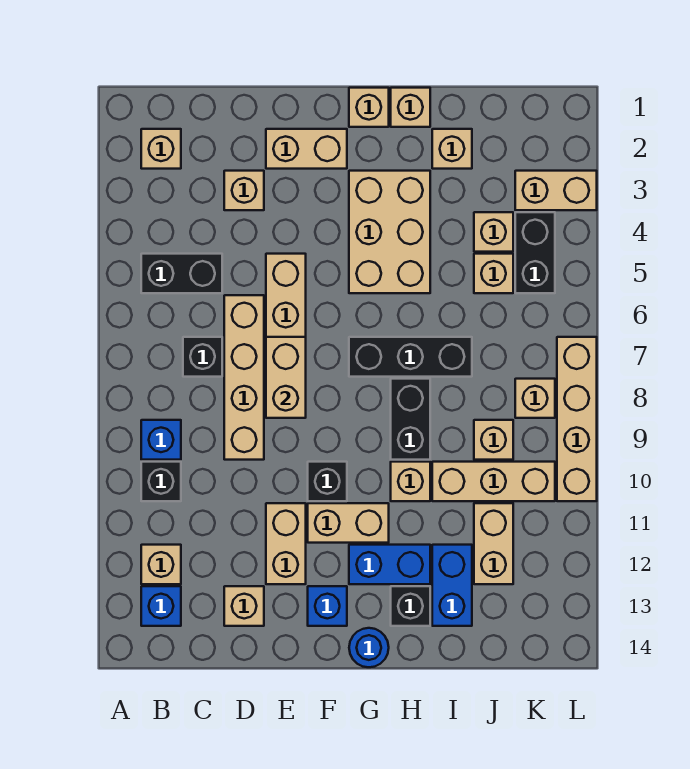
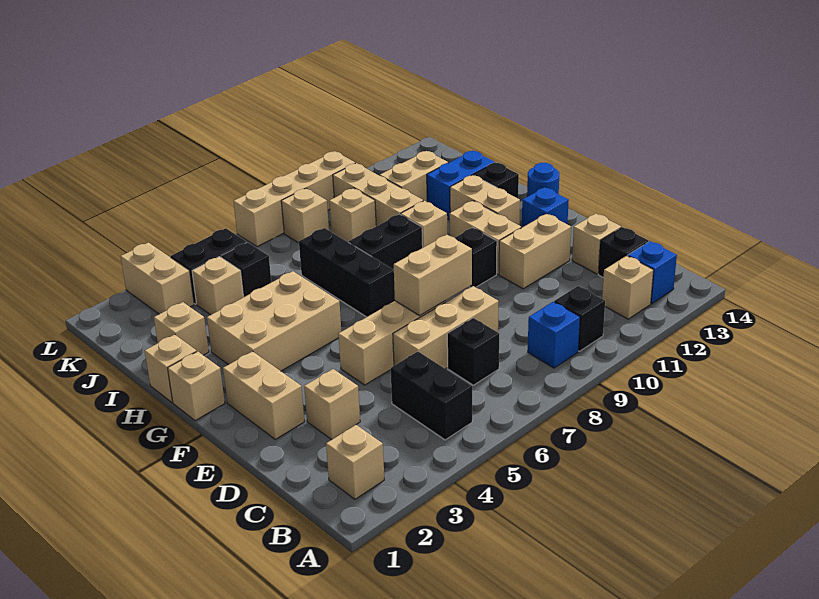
none -> black brick C13 level 1
tan brick D6:D9 level 1 -> tan brick D6:D8 level 1
blue brick G12:H12 level 1 -> tan brick G12:H12 level 1
tan brick J5 level 1 -> black brick J5 level 1

